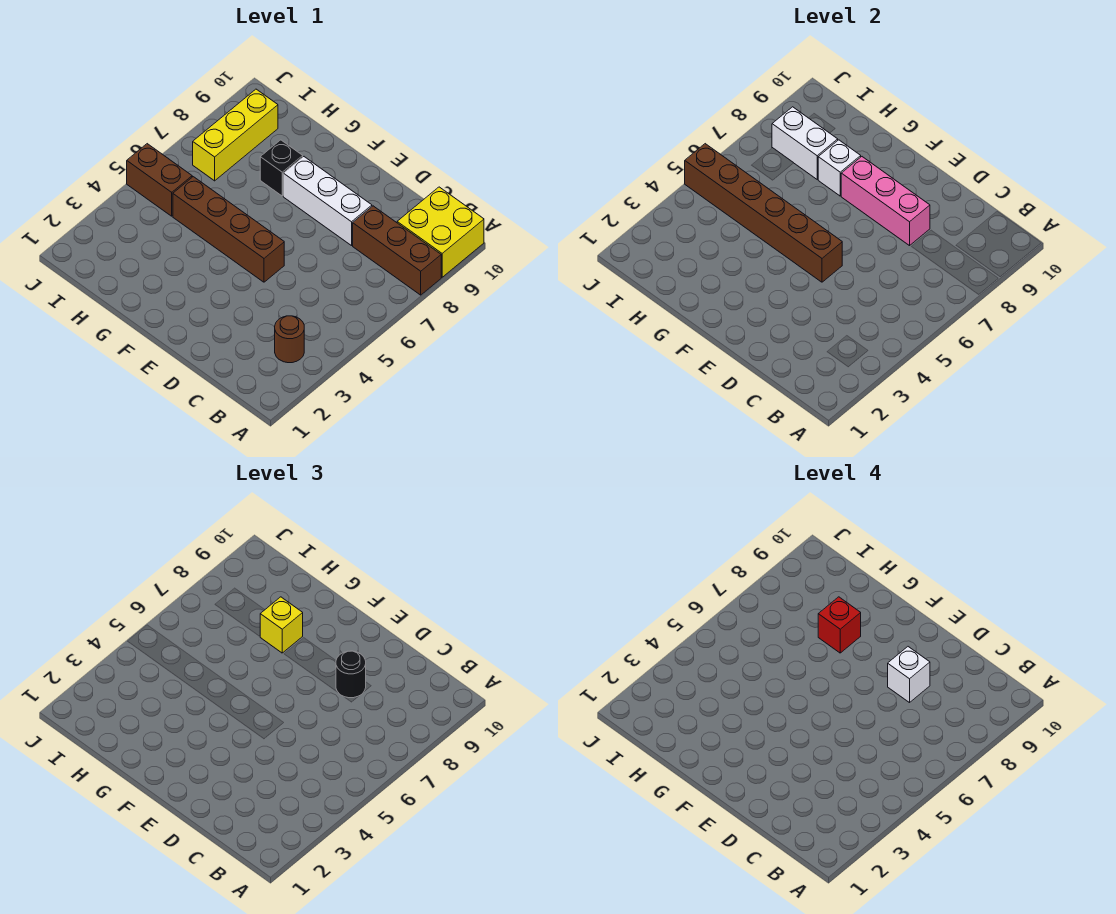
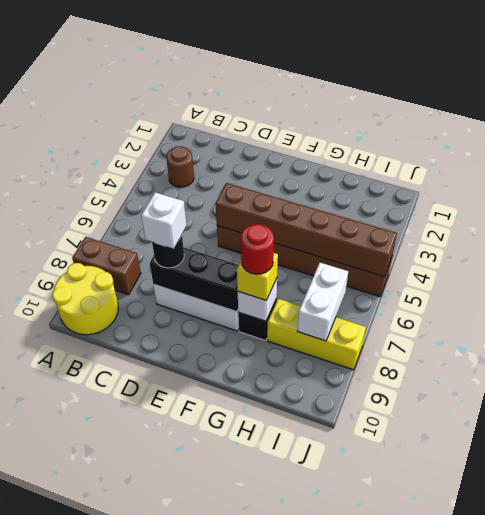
brown brick A8:C8 level 1 -> brown brick A8:B8 level 1
yellow brick A9:B10 level 1 -> yellow round brick A9:B10 level 1
pink brick D8:F8 level 2 -> black brick D8:F8 level 2
red brick G8 level 4 -> red round brick G8 level 4
white brick H8:I8 level 2 -> white brick I7:I8 level 2
yellow brick I7:I9 level 1 -> yellow brick H8:J8 level 1

